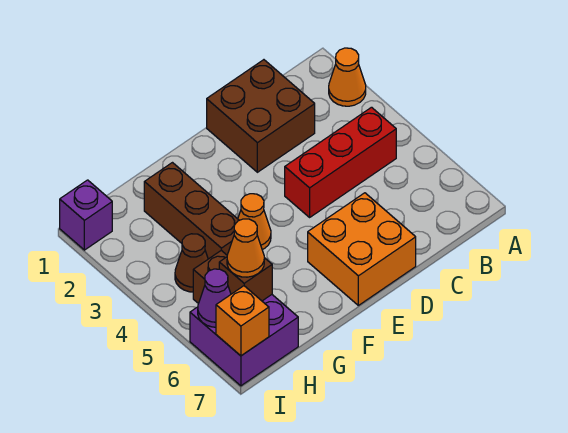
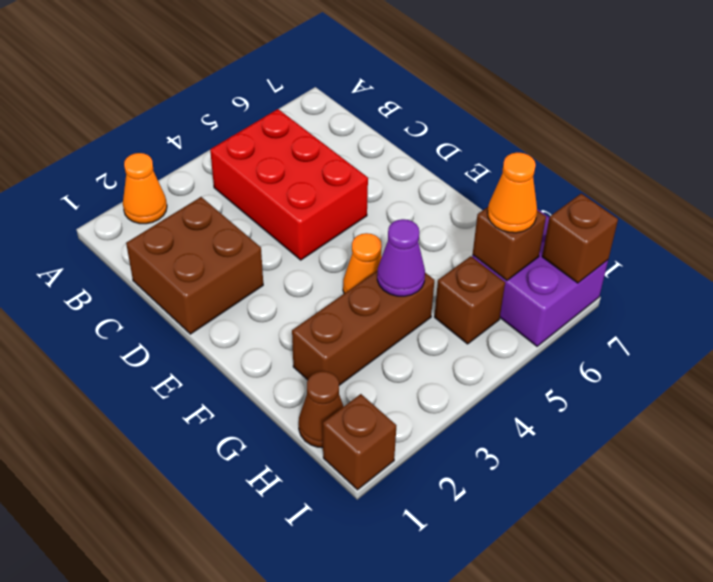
red brick B4:D4 level 1 -> red brick B4:D5 level 1
orange brick D6:E7 level 1 -> none
brown cone H4 level 1 -> brown cone H1 level 1
purple brick I1 level 1 -> brown brick I1 level 1
purple cone I6 level 2 -> purple cone G4 level 2
orange brick I7 level 2 -> brown brick I7 level 2

